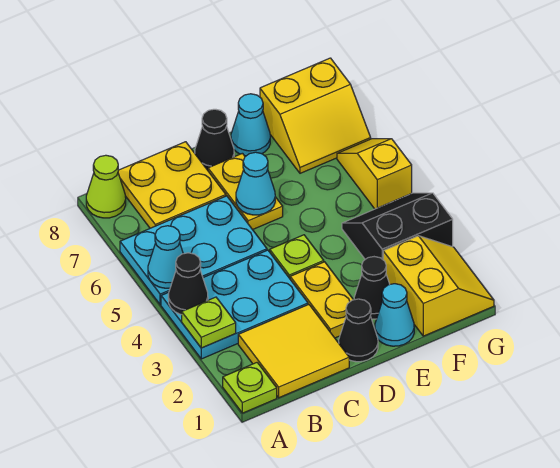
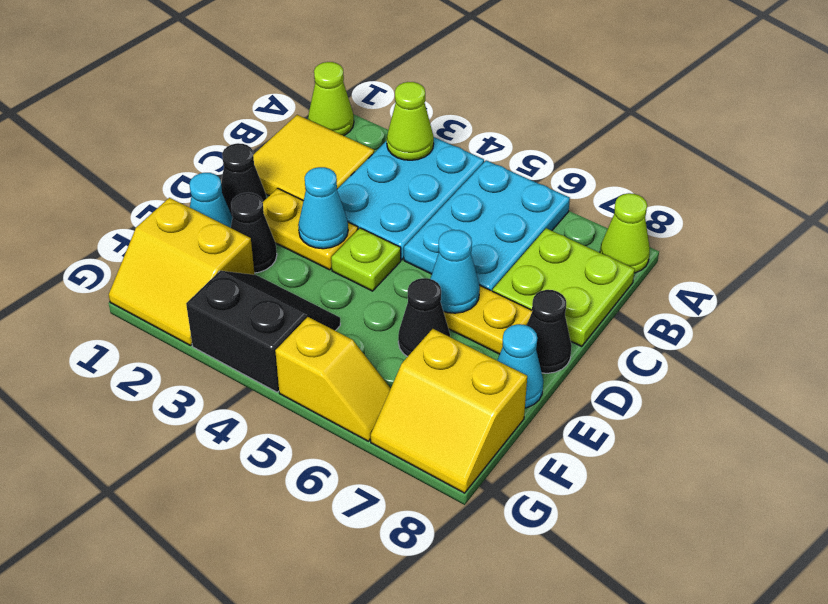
lime plate A1 level 1 -> lime cone A1 level 1
lime plate A3 level 2 -> lime cone A3 level 2
black cone A4 level 2 -> black cone E6 level 1
cyan cone A5 level 2 -> cyan cone D3 level 2
yellow plate B7:C8 level 1 -> lime plate B7:C8 level 1
black slope F3:G4 level 1 top 3 -> black slope F3:G4 level 1 top G
yellow slope F7:G8 level 1 top 8 -> yellow slope F7:G8 level 1 top F

